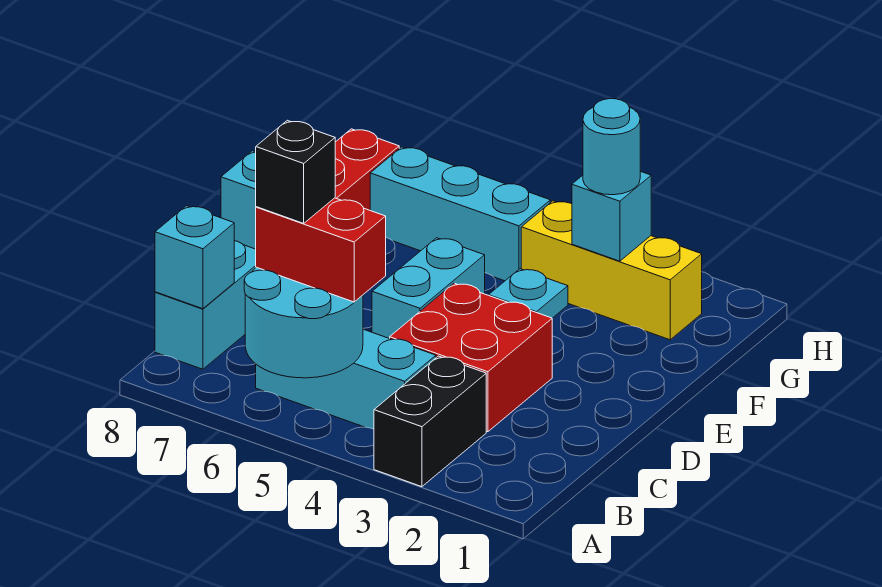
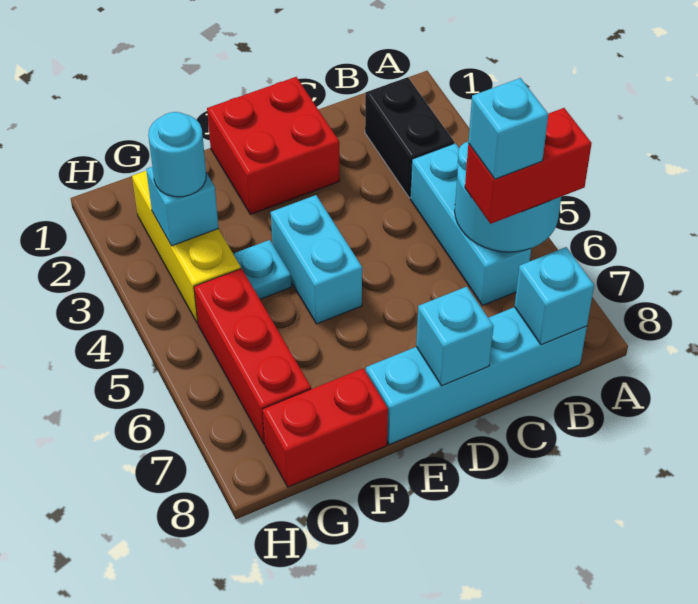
black brick A3:B3 level 1 -> black brick B2:B3 level 1
red brick B5:B6 level 3 -> red brick A6:B6 level 3
black brick B6 level 4 -> cyan brick B6 level 4
red brick C3:D4 level 1 -> red brick D1:E2 level 1
cyan brick D5:E5 level 1 -> cyan brick E4:E5 level 1
cyan brick G5:G7 level 1 -> red brick G5:G7 level 1

